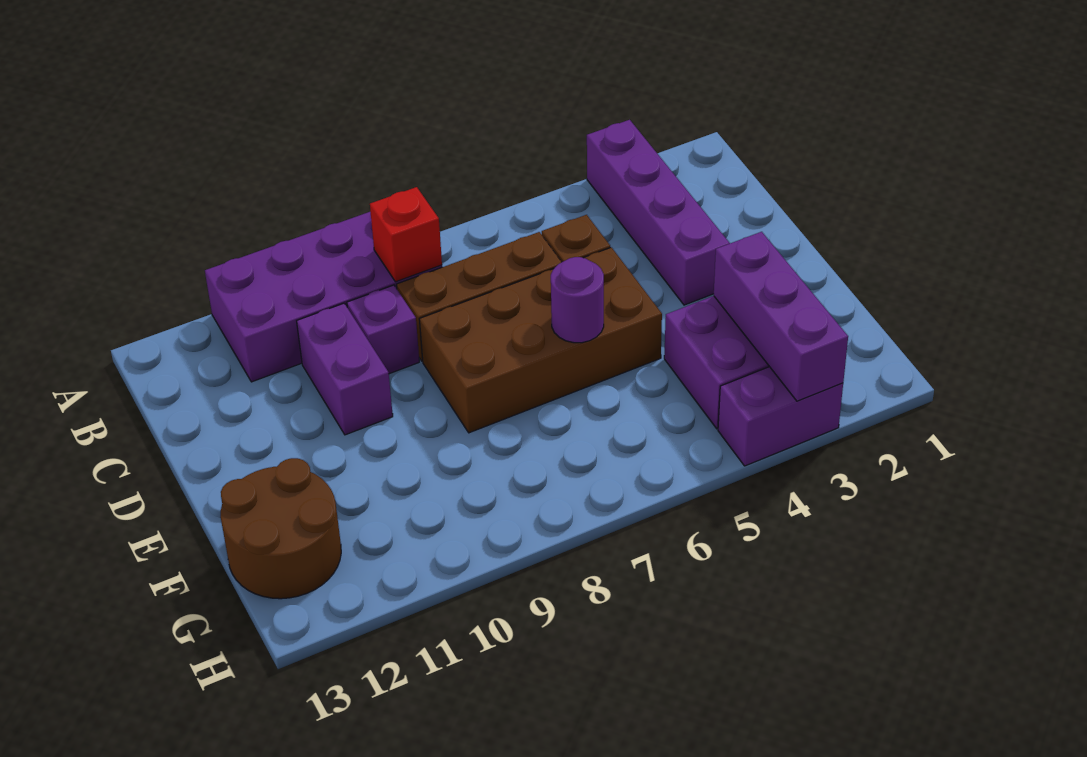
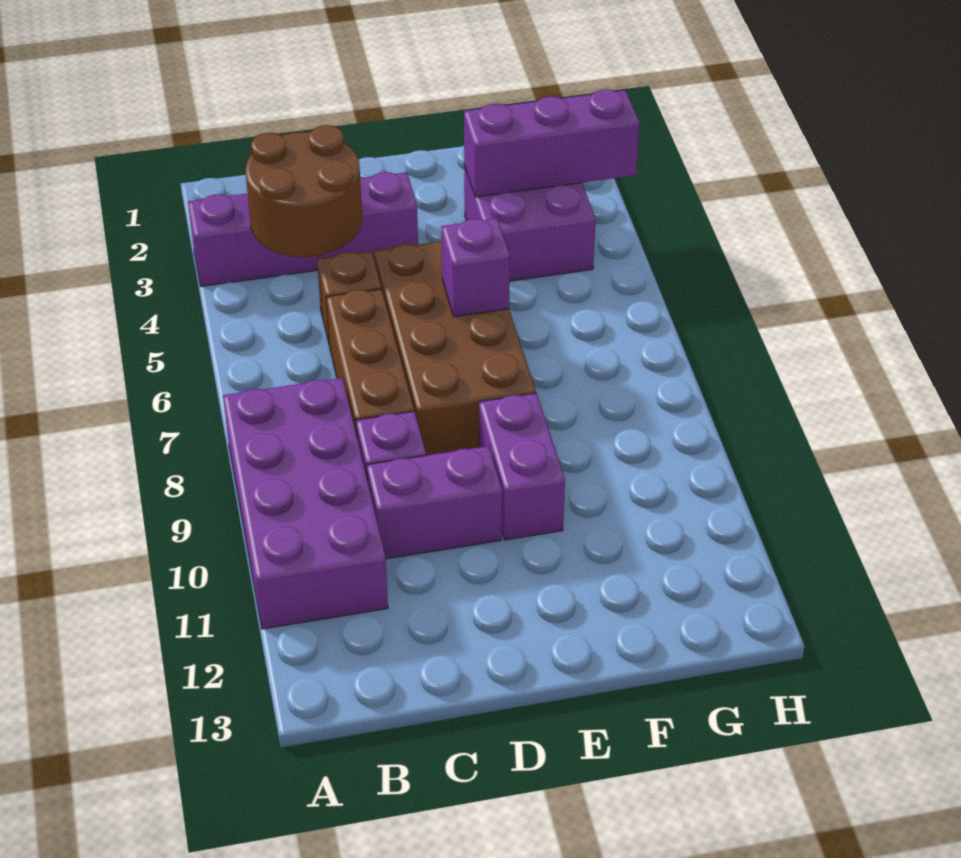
red brick B8 level 2 -> none
purple round brick E6 level 2 -> purple brick E6 level 2
brown round brick F12:G13 level 1 -> brown round brick B3:C4 level 2
purple brick H3:H4 level 1 -> purple brick E9:E10 level 1

